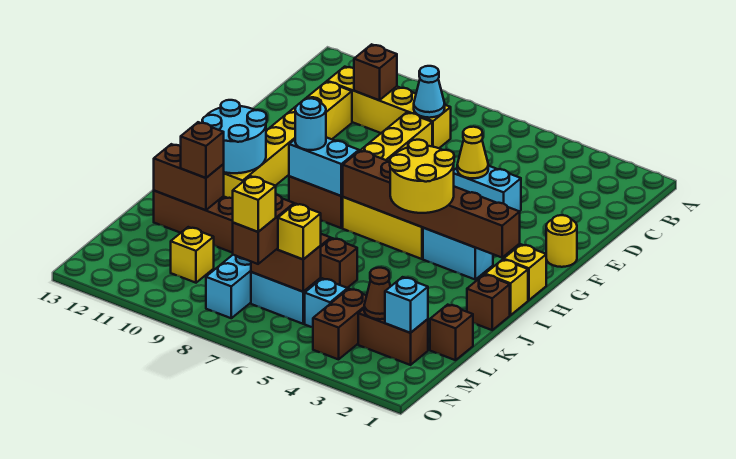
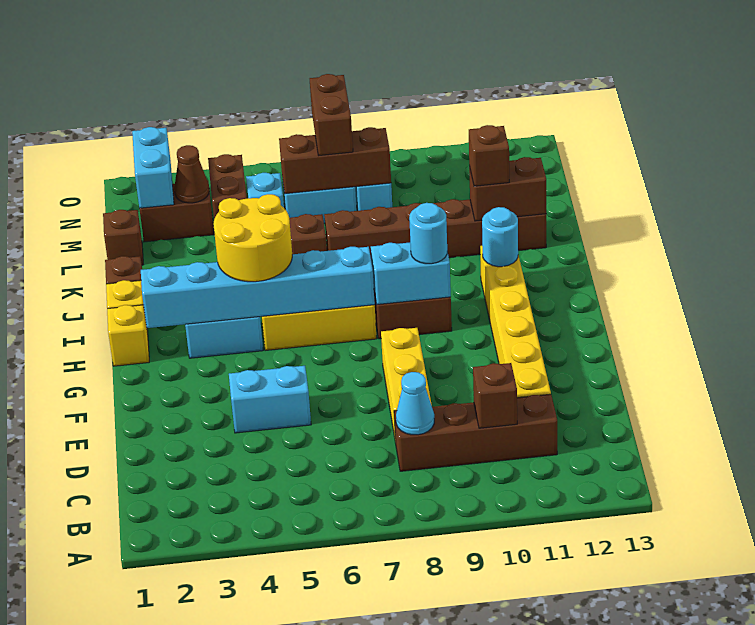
yellow brick C8:C11 level 1 -> brown brick C8:C11 level 1
yellow cone E5 level 2 -> none
yellow round brick F1 level 1 -> none
brown brick H2:H7 level 2 -> cyan brick H2:H7 level 2
cyan round brick H11:I12 level 2 -> cyan round brick I11 level 2
cyan brick M2 level 2 -> cyan brick M2:N2 level 2
brown brick M6:M7 level 2 -> brown brick M6:M8 level 2
yellow brick M6 level 3 -> none
yellow brick M10 level 1 -> none
yellow brick N7 level 4 -> none

